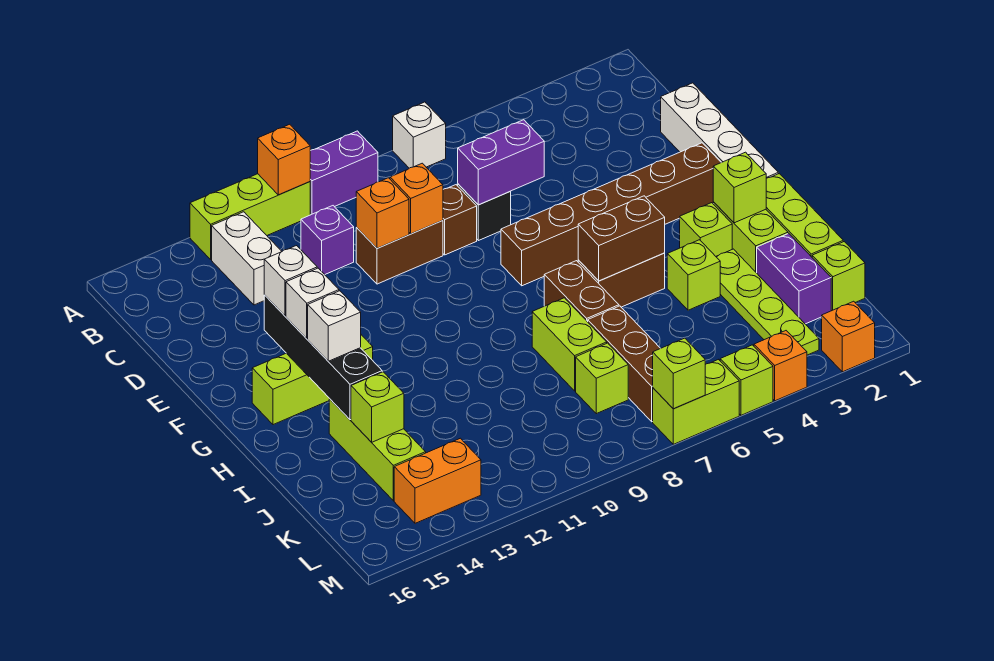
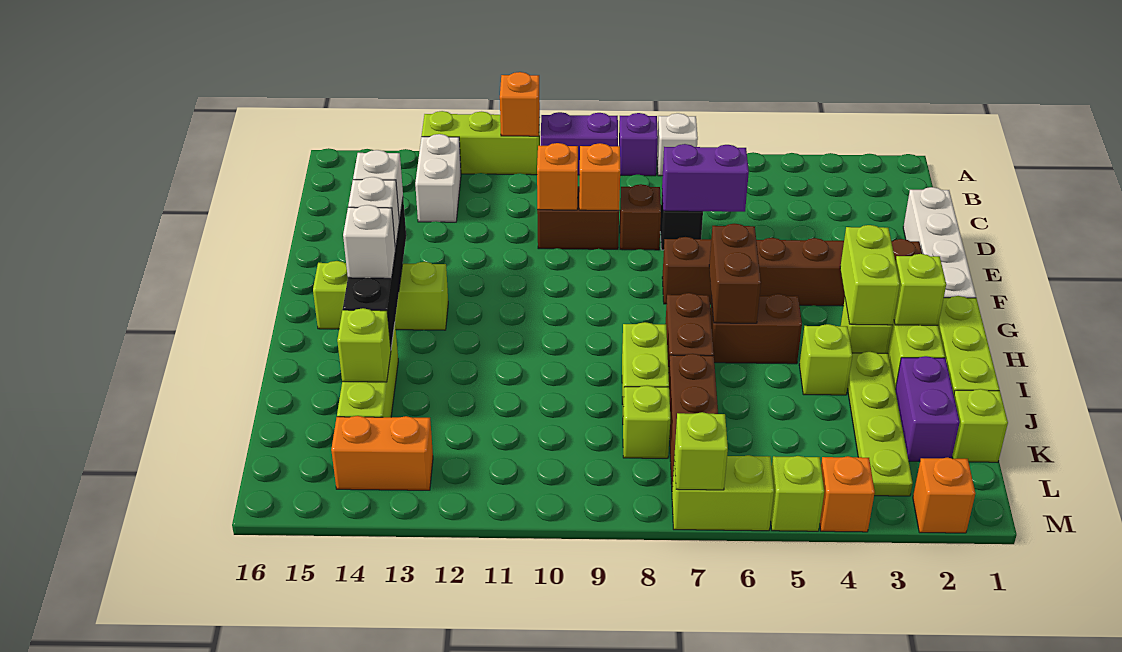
purple brick C11 level 1 -> purple brick A8 level 1
none -> lime brick G3:H3 level 2
brown brick H5:H6 level 2 -> brown brick G6:H6 level 2

